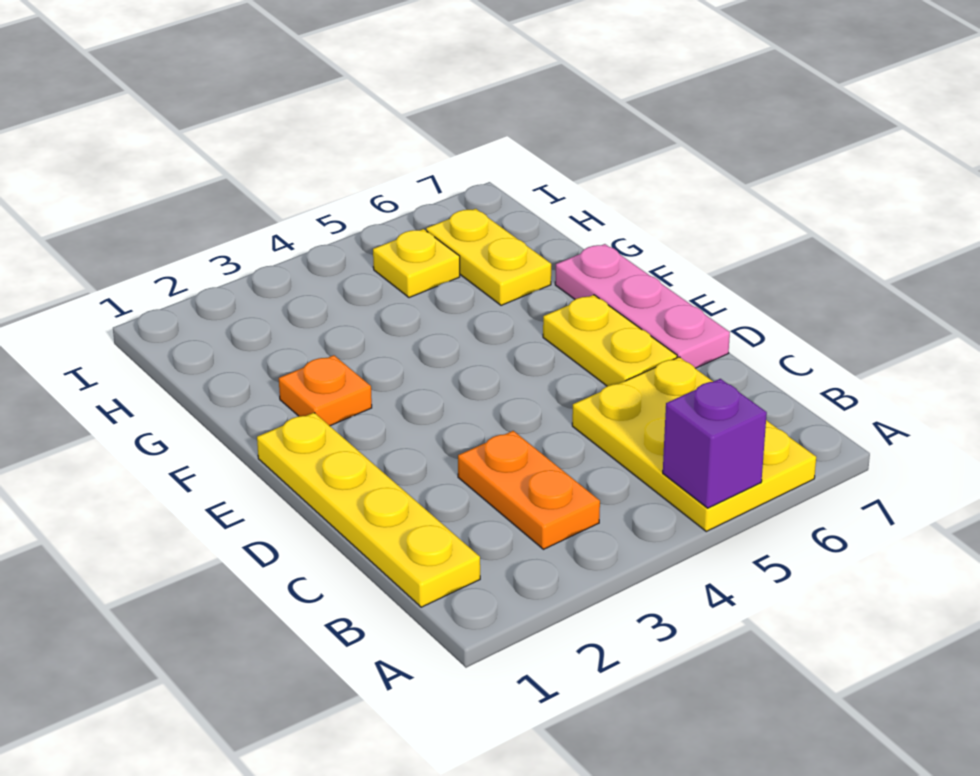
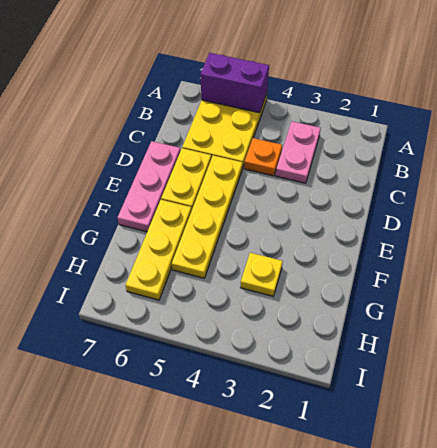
purple brick A5 level 2 -> purple brick A5:A6 level 2
yellow plate B1:E1 level 1 -> yellow plate D5:G5 level 1
orange plate B3:C3 level 1 -> pink plate B3:C3 level 1
orange plate F2 level 1 -> orange plate C4 level 1
yellow plate G6:H6 level 1 -> yellow plate F6:H6 level 1
yellow plate H5 level 1 -> yellow plate G3 level 1

